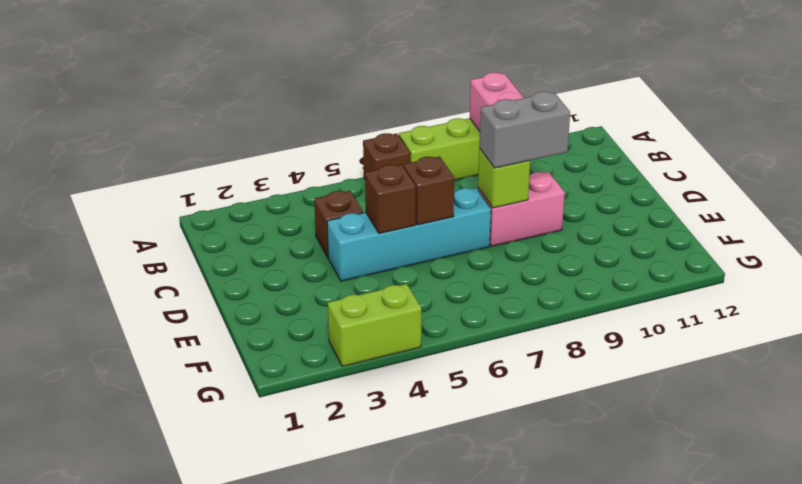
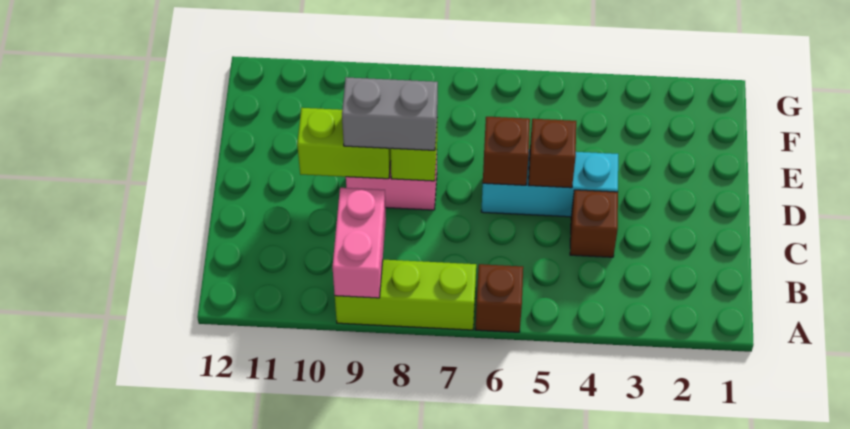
cyan brick D4:D7 level 1 -> cyan brick D4:D6 level 1
lime brick G3:G4 level 1 -> lime brick D9:D10 level 2

